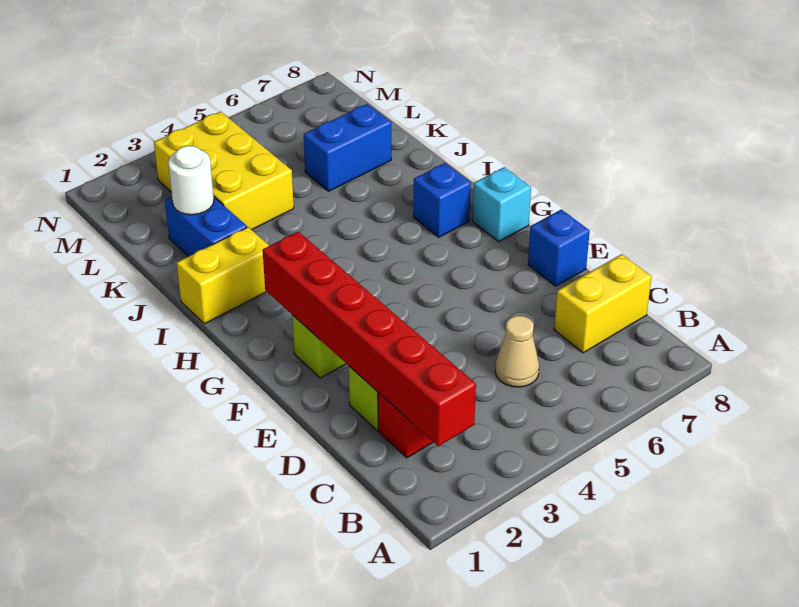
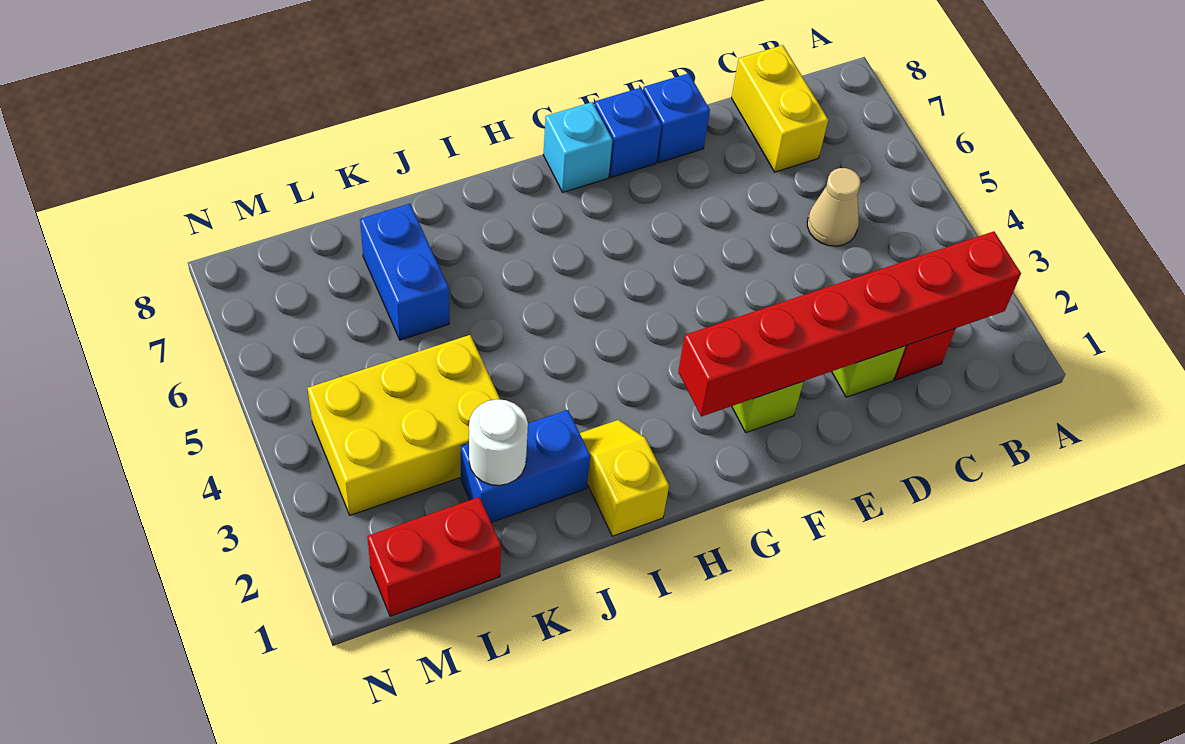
blue brick H7 level 1 -> blue brick F8 level 1
yellow brick I1:I2 level 1 -> yellow slope I1:I2 level 1 top 1
none -> red brick L1:M1 level 1

